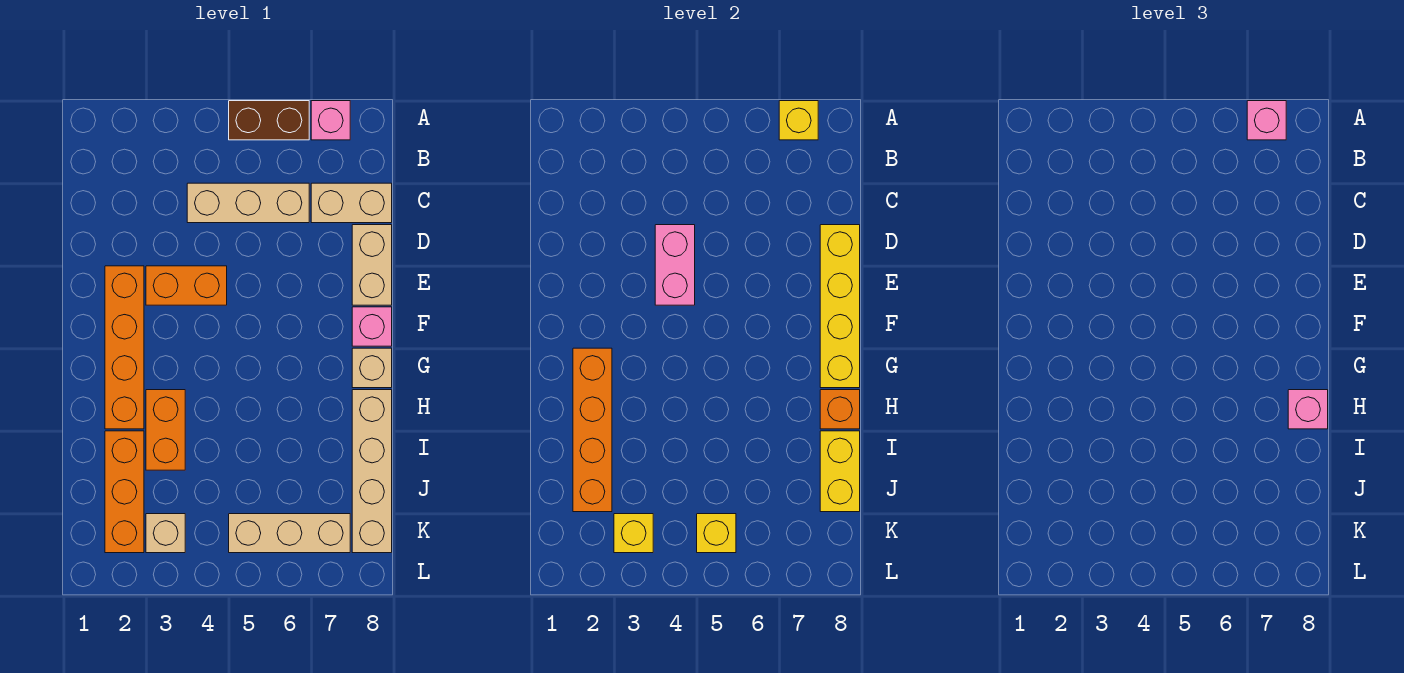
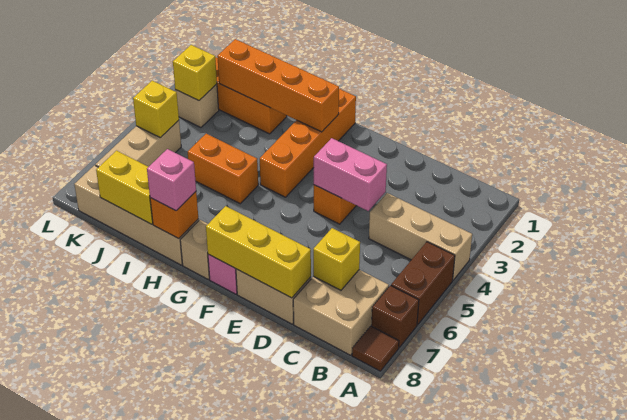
pink brick A7 level 1 -> brown brick A7 level 1
yellow brick A7 level 2 -> yellow brick C7 level 2
pink brick A7 level 3 -> none
none -> brown tile A8 level 1
tan brick C4:C6 level 1 -> tan brick A4:C4 level 1
tan brick C7:C8 level 1 -> tan brick B7:C8 level 1
yellow brick D8:G8 level 2 -> yellow brick D8:F8 level 2
orange brick E2:H2 level 1 -> orange brick G1:G4 level 1
orange brick H3:I3 level 1 -> orange brick H5:I5 level 1

